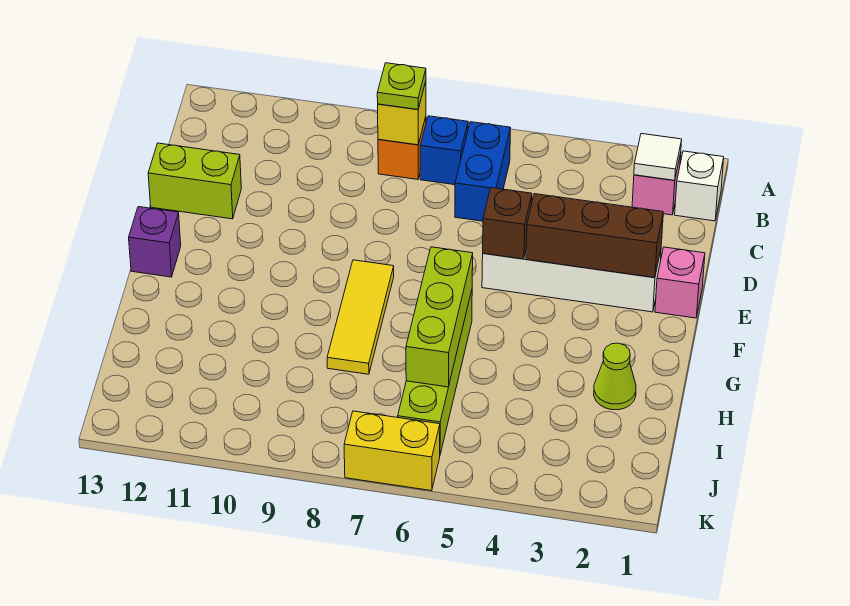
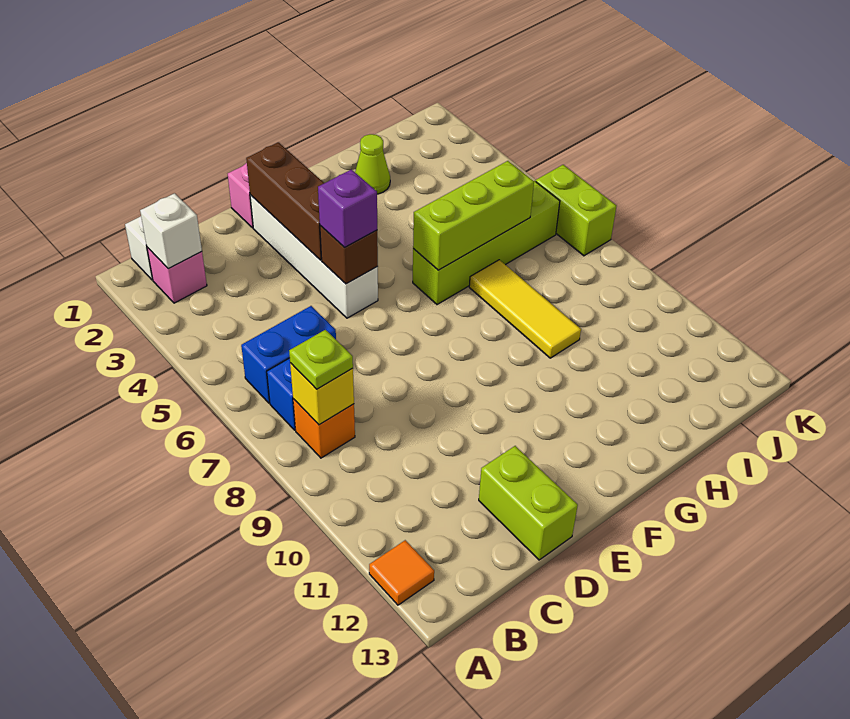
none -> orange tile A12 level 1
white tile B2 level 2 -> white brick B2 level 2
yellow tile F8:H8 level 1 -> yellow tile H7:H9 level 1
purple brick F13 level 1 -> purple brick E5 level 3
yellow brick K6:K7 level 1 -> lime brick K6:K7 level 1

